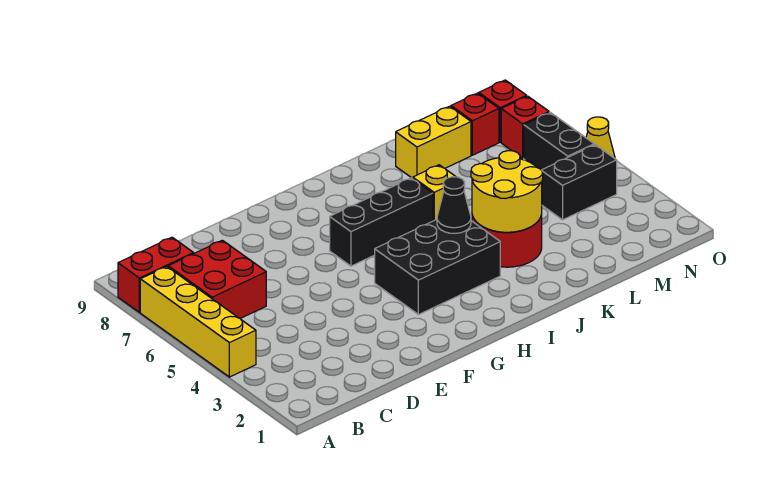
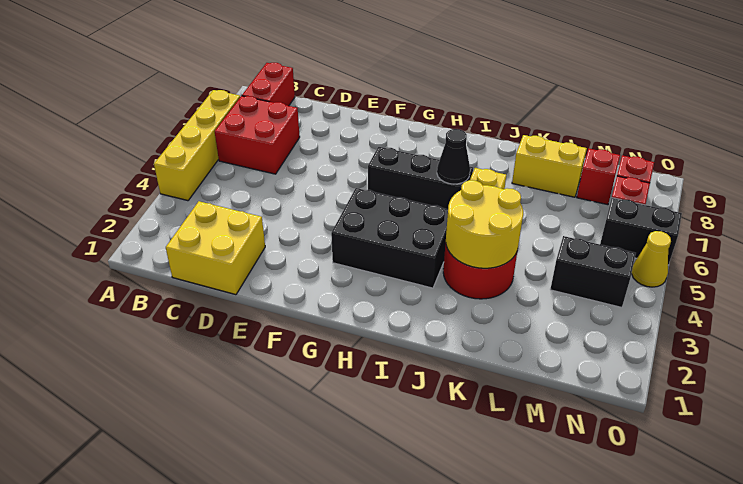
red brick A8:B8 level 1 -> red brick B8:B9 level 1
none -> yellow brick C1:D2 level 1
black cone I4 level 2 -> black cone I6 level 2
black brick N5:N6 level 1 -> black brick N6:O6 level 1

